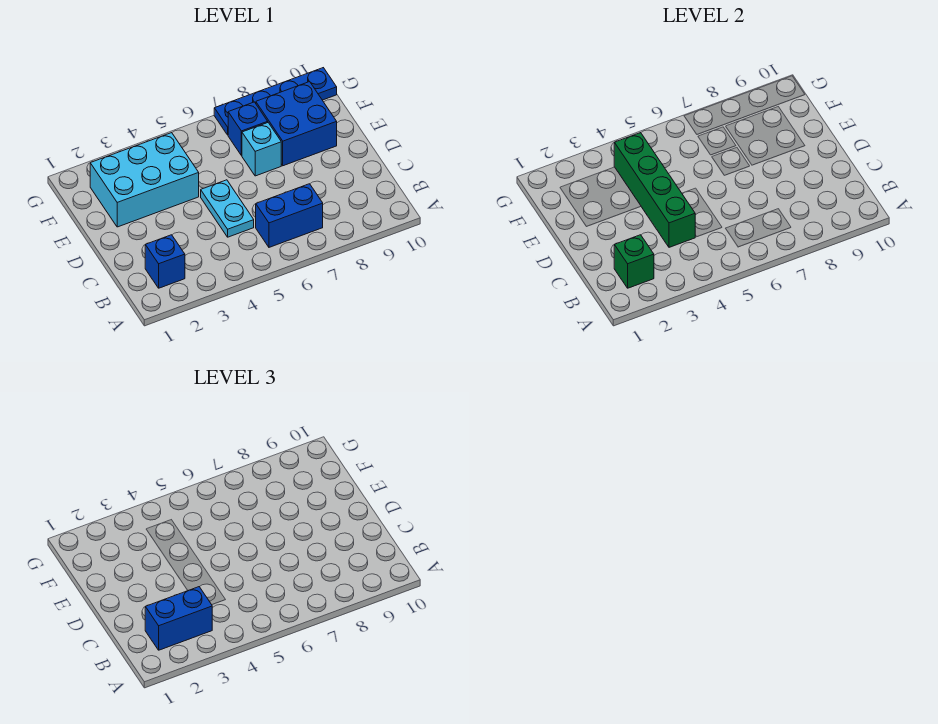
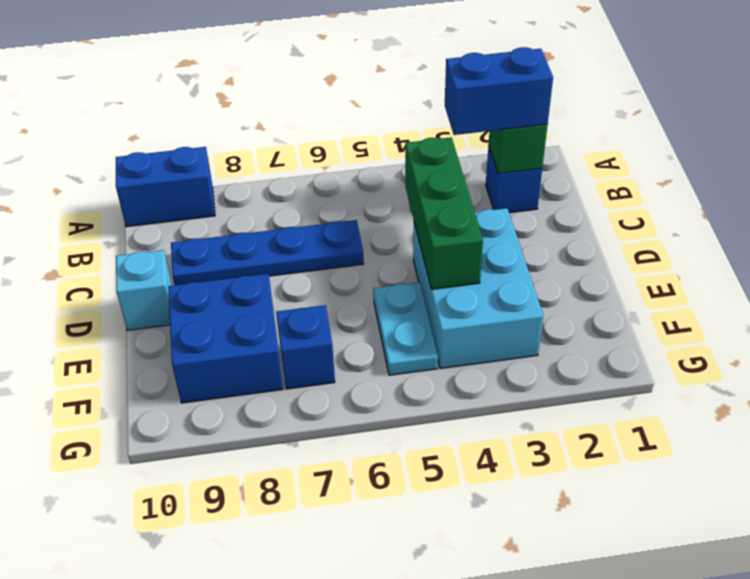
blue brick B6:B7 level 1 -> blue brick A9:A10 level 1
green brick C4:F4 level 2 -> green brick C4:E4 level 2
cyan plate C5:D5 level 1 -> cyan plate E5:F5 level 1
cyan brick E2:F4 level 1 -> cyan brick D3:F4 level 1
cyan brick E7 level 1 -> cyan brick D10 level 1
blue plate G7:G10 level 1 -> blue plate C6:C9 level 1

